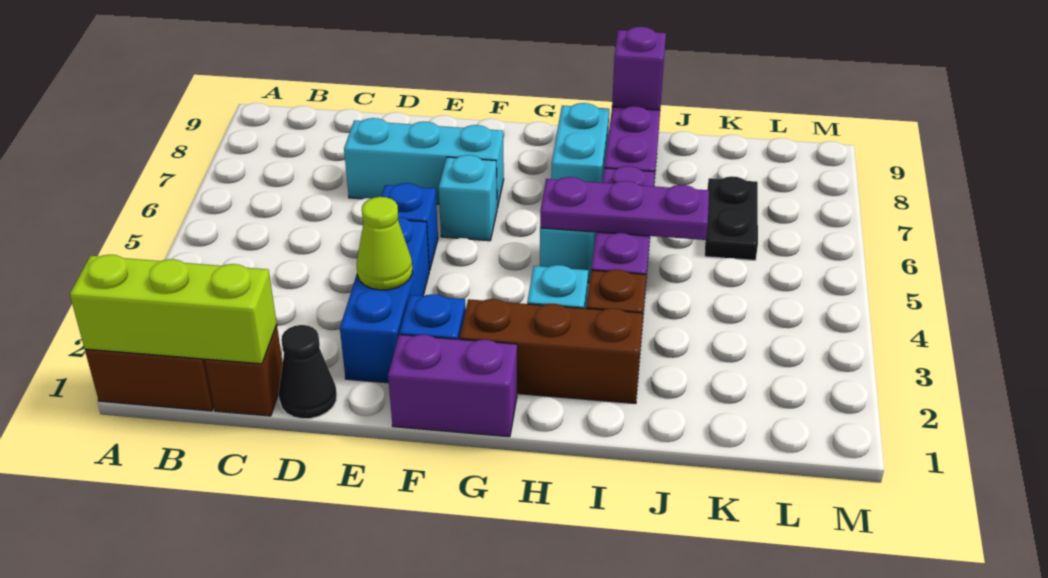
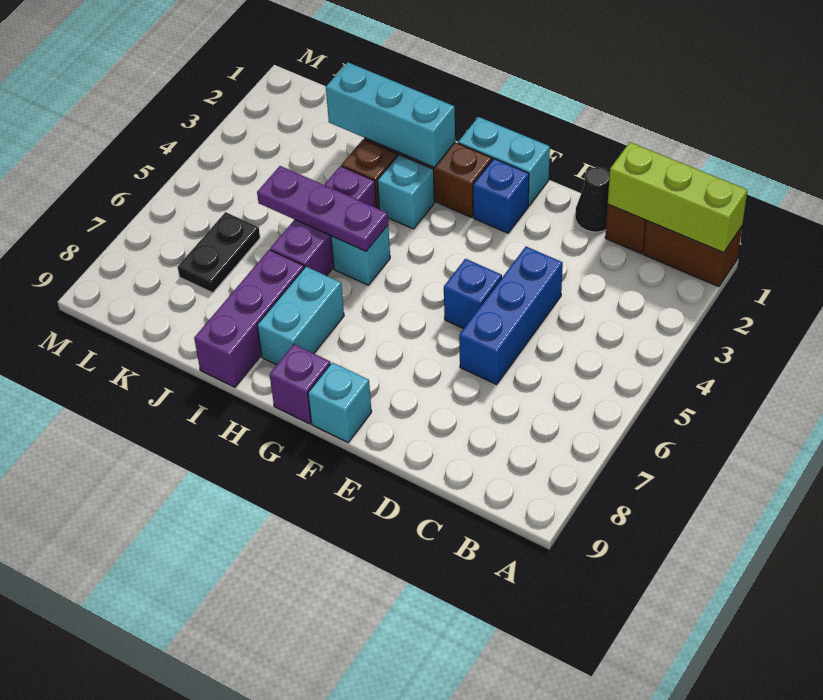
cyan brick D7:F7 level 1 -> cyan brick H2:J2 level 2
blue brick E2:E4 level 1 -> blue brick D4:D6 level 1
lime cone E3 level 2 -> none
purple brick F1:G1 level 1 -> cyan brick F1:G1 level 1
cyan brick F6 level 1 -> cyan brick F9 level 1
purple brick I9 level 2 -> purple brick G9 level 1

